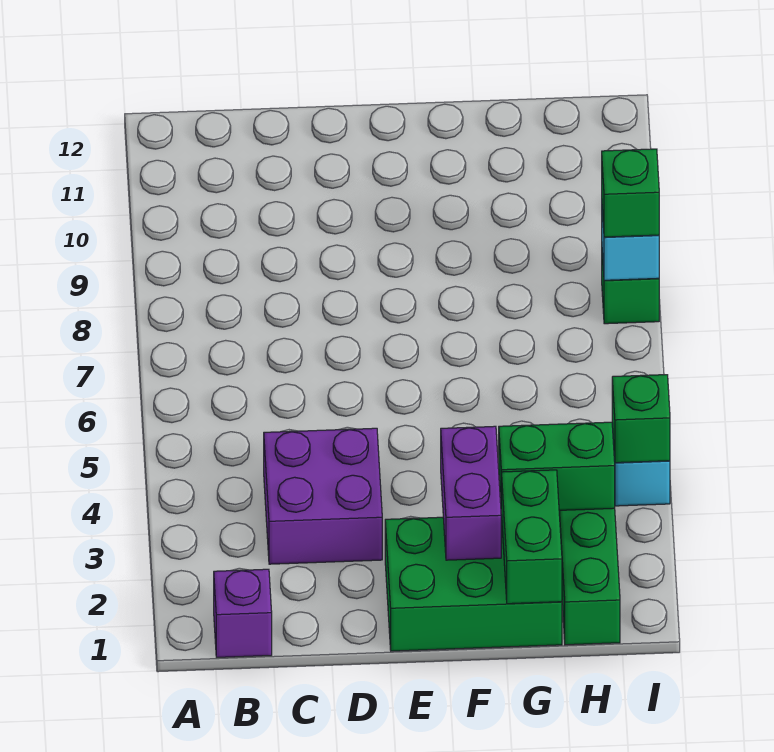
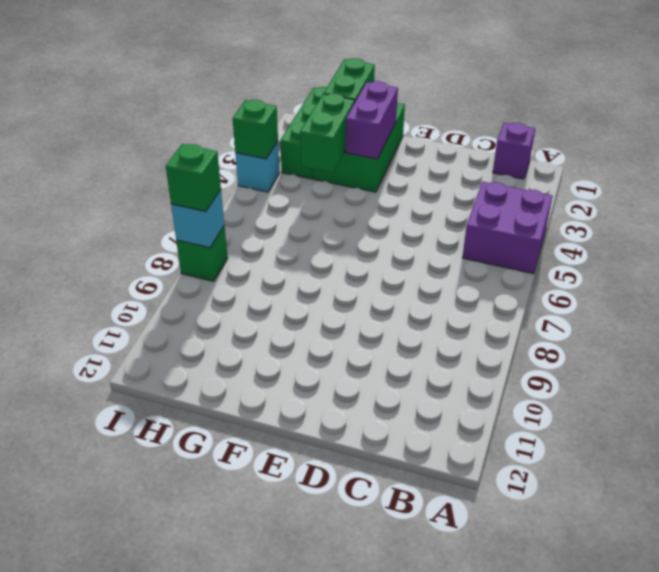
purple brick C3:D4 level 1 -> purple brick A4:B5 level 1
green brick E1:G2 level 1 -> green brick F1:G3 level 1
green brick G3:H3 level 2 -> green brick G3:G4 level 2

